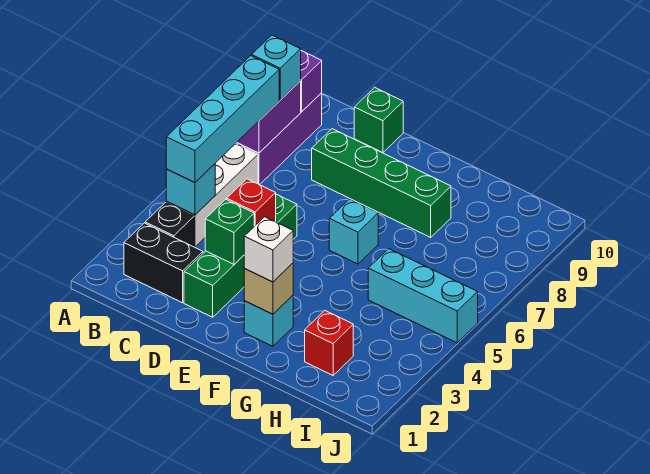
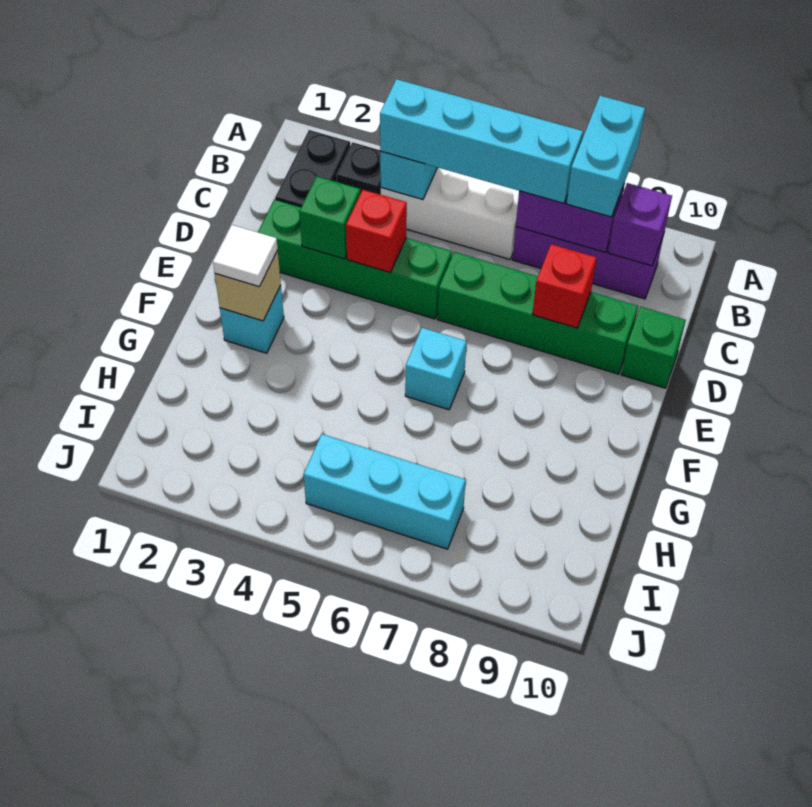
cyan brick B8 level 3 -> cyan brick A8:B8 level 3
green brick D8:G8 level 1 -> green brick D6:D9 level 1
white brick F2 level 3 -> white tile F2 level 3
red brick H2 level 1 -> red brick D8 level 2
cyan brick H5:J5 level 1 -> cyan brick I5:I7 level 1

